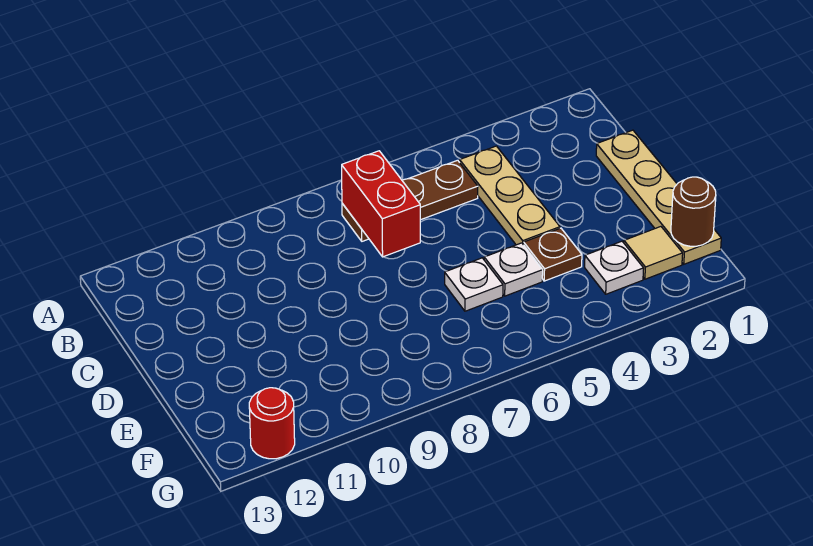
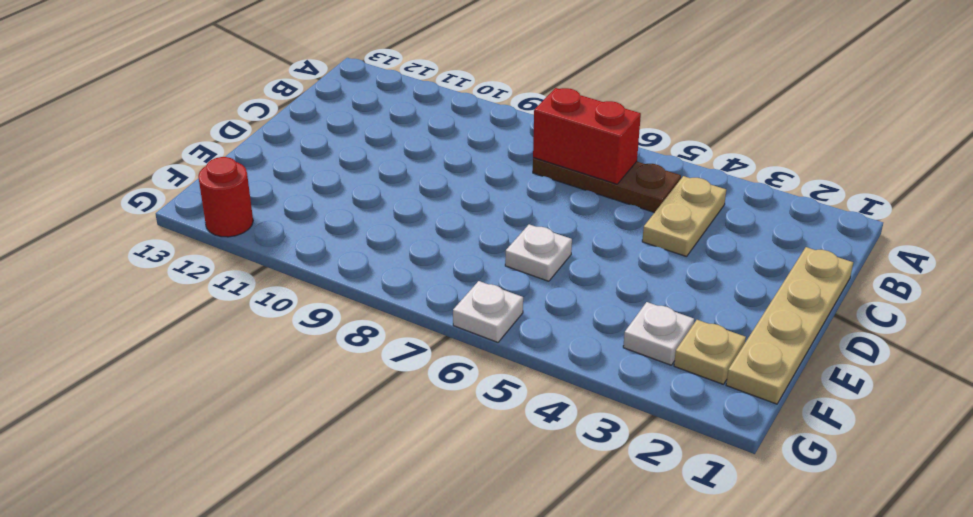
tan plate B4:D4 level 1 -> tan plate B4:C4 level 1
red brick B7:C7 level 2 -> red brick B6:B7 level 2
brown plate E4 level 1 -> none
white plate E5 level 1 -> white plate G6 level 1
brown round brick F1 level 2 -> none
tan tile F2 level 1 -> tan plate F2 level 1

